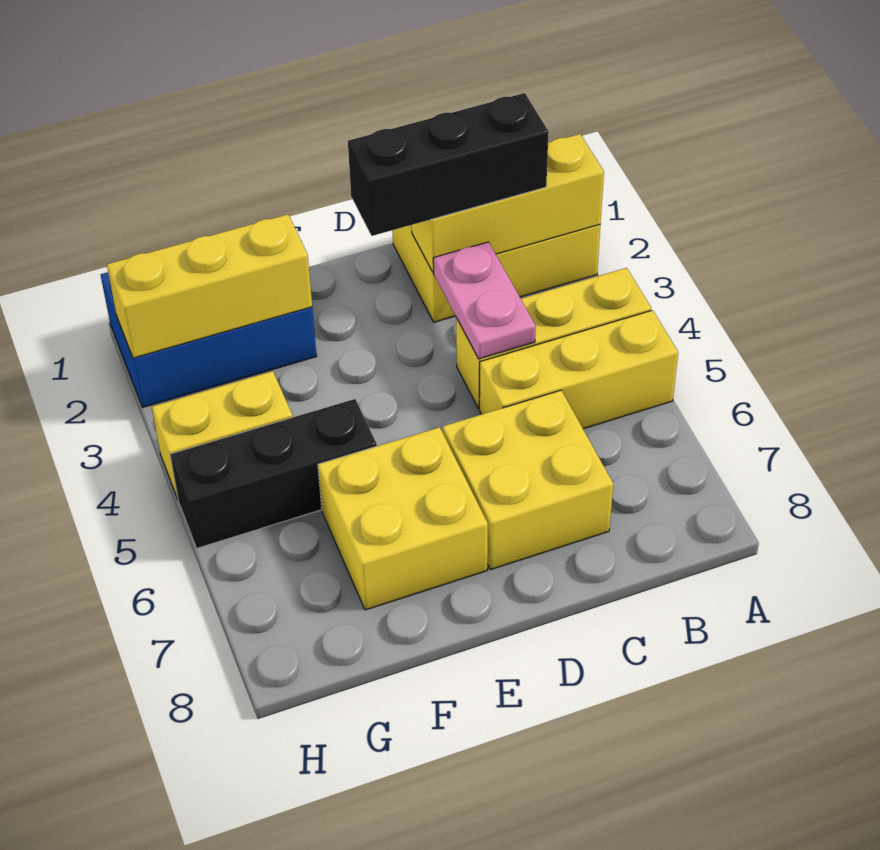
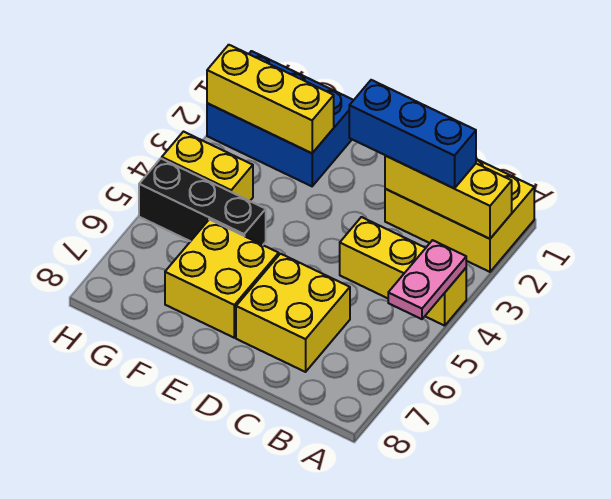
yellow brick A5:C5 level 1 -> none
black brick B2:D2 level 3 -> blue brick B2:D2 level 3
pink plate C3:C4 level 2 -> pink plate A4:A5 level 2

